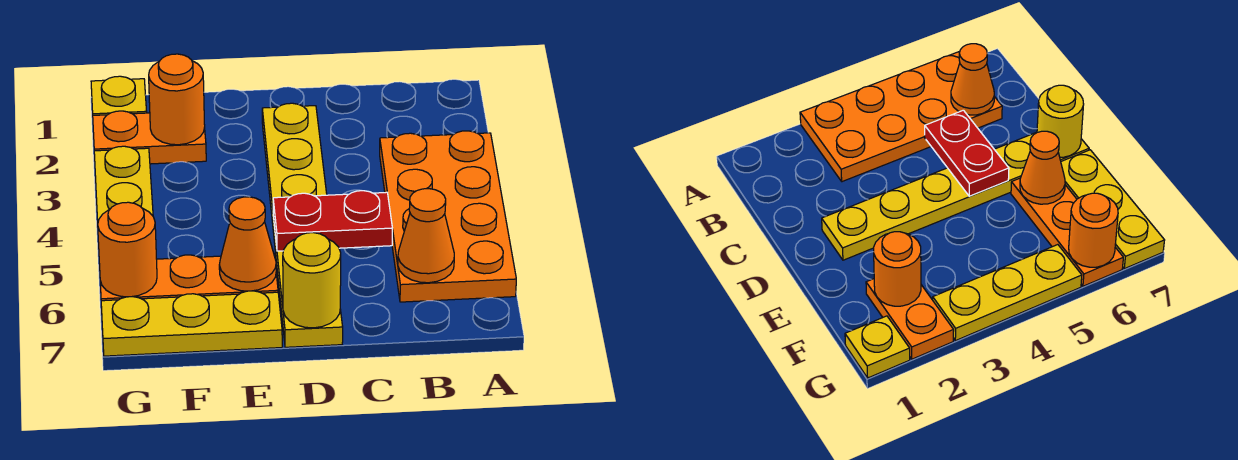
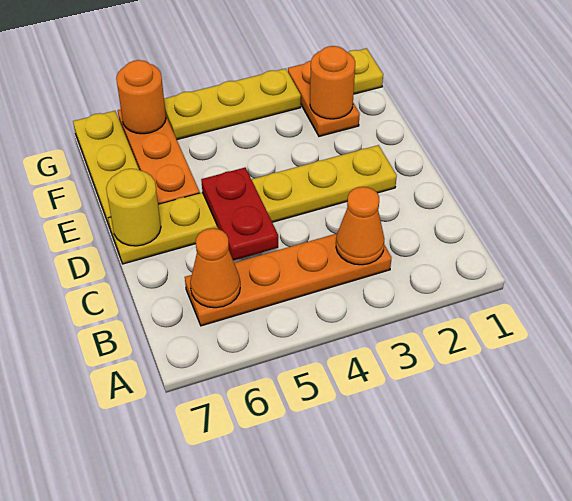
orange plate A3:B6 level 1 -> orange plate B3:B6 level 1
orange cone E6 level 2 -> orange cone B3 level 2

